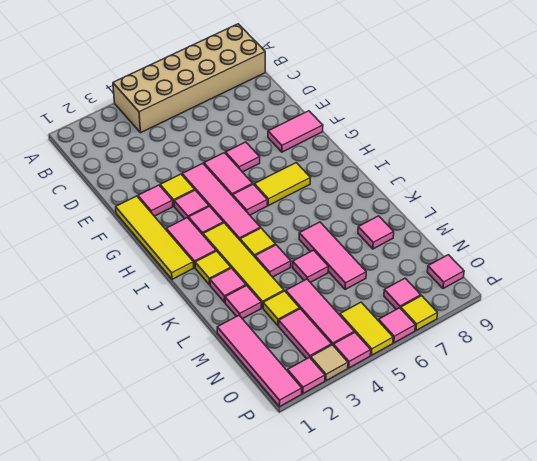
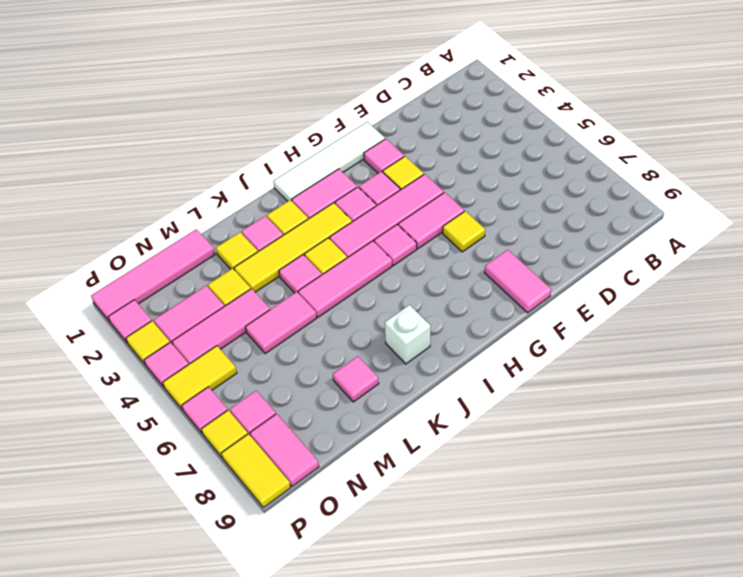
tan brick A4:B9 level 1 -> none
yellow tile F1:I1 level 1 -> white tile F1:I1 level 1
pink tile F6 level 1 -> yellow tile F6 level 1
yellow tile H6:H7 level 1 -> yellow tile P8:P9 level 1
none -> white brick J8 level 1
pink tile K6:M6 level 1 -> pink tile I5:K5 level 1
pink tile L2 level 1 -> yellow tile L2 level 1
pink tile L5 level 1 -> pink tile L5:M5 level 1
pink tile O9 level 1 -> pink tile O8:O9 level 1
tan tile P3 level 1 -> yellow tile P3 level 1

